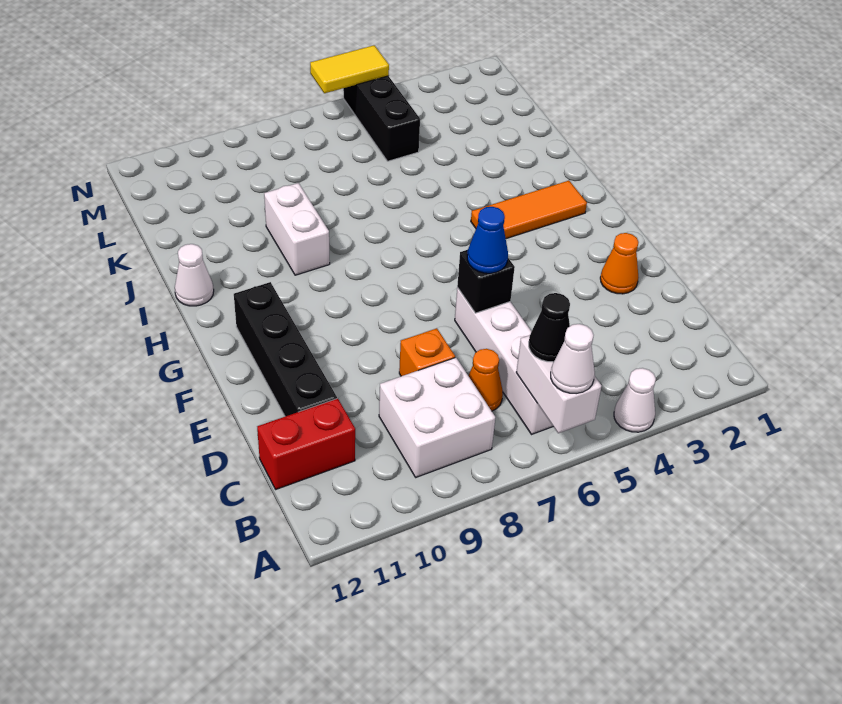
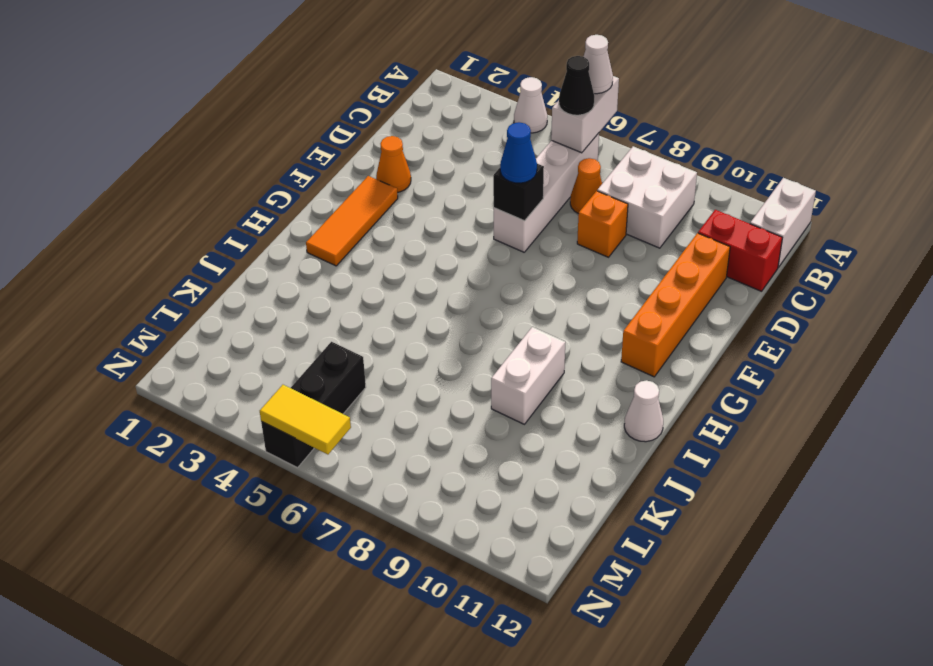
none -> white brick A12:B12 level 1
black brick D11:G11 level 1 -> orange brick D11:G11 level 1
orange tile H2:H4 level 1 -> orange tile F2:H2 level 1

